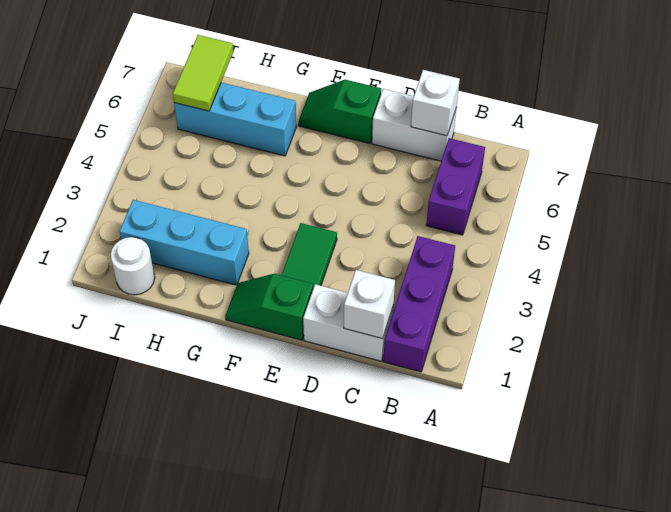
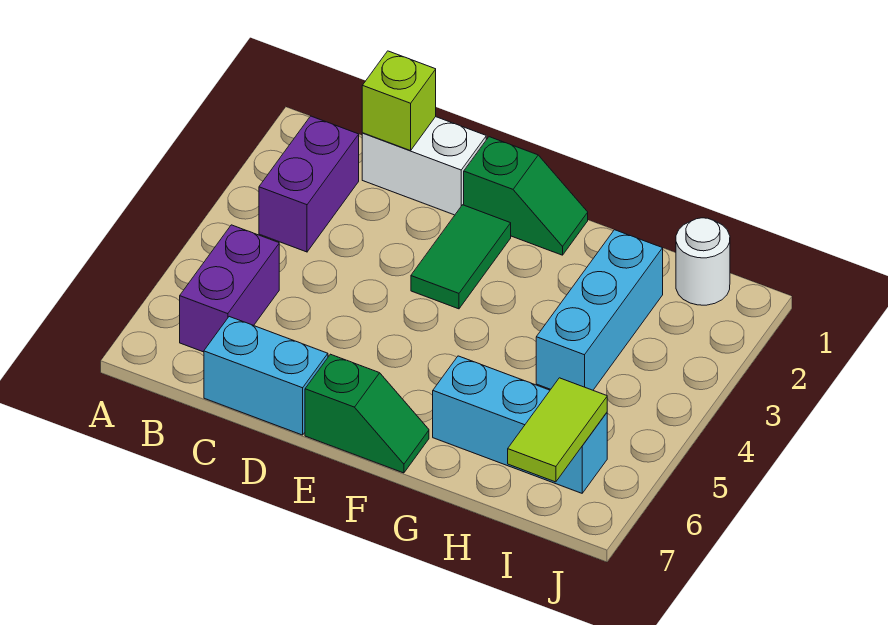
purple brick B1:B3 level 1 -> purple brick B2:B3 level 1
white brick C1 level 2 -> lime brick C1 level 2
white brick C7:D7 level 1 -> cyan brick C7:D7 level 1
white brick C7 level 2 -> none
cyan brick G2:I2 level 1 -> cyan brick H2:H4 level 1

